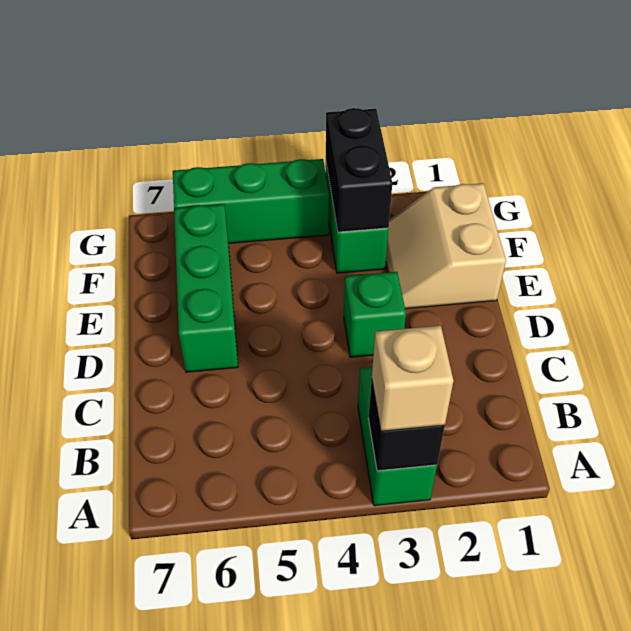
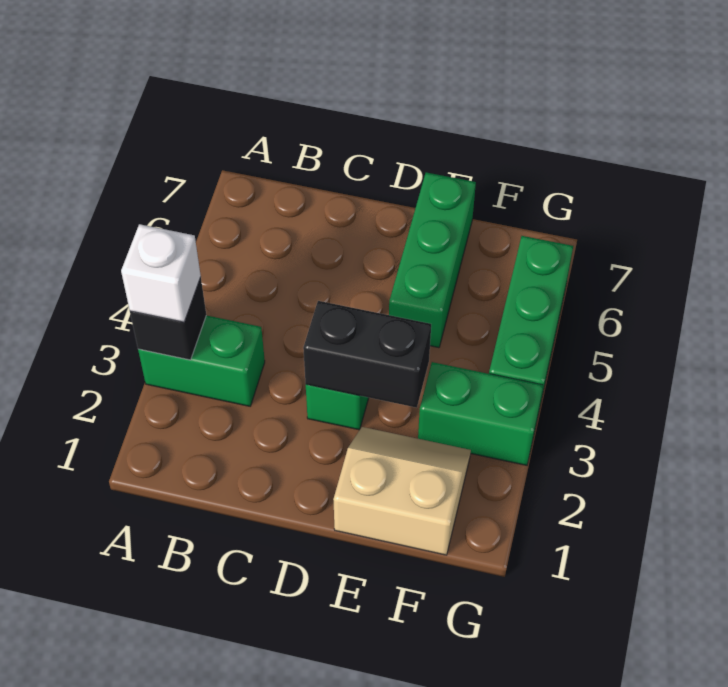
tan brick A3 level 3 -> white brick A3 level 3
green brick D6:F6 level 1 -> green brick E5:E7 level 1
black brick F3:G3 level 2 -> black brick D3:E3 level 2

